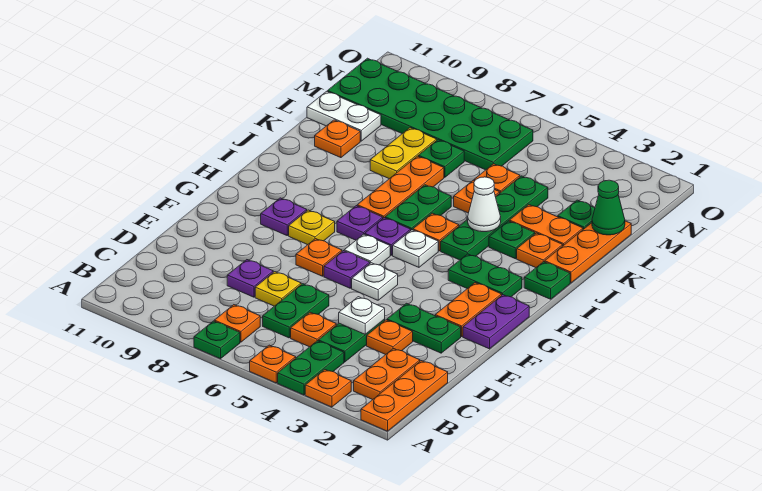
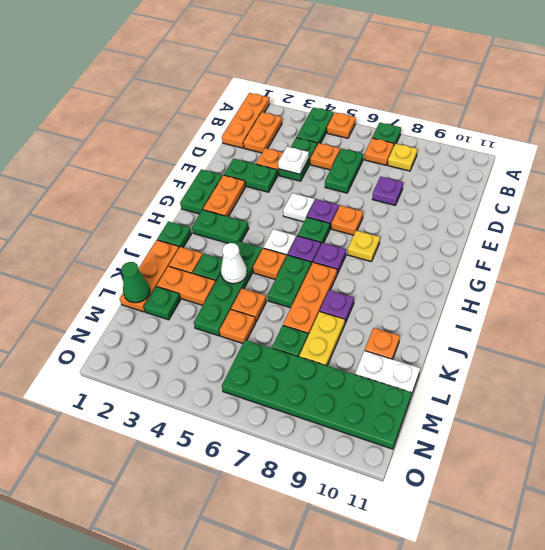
orange plate A3 level 1 -> none
yellow plate D7 level 1 -> yellow plate B8 level 1
purple plate F1:G1 level 1 -> green plate F1:G1 level 1
white plate G6 level 1 -> green plate G6 level 1
purple plate G9 level 1 -> purple plate J8 level 1

